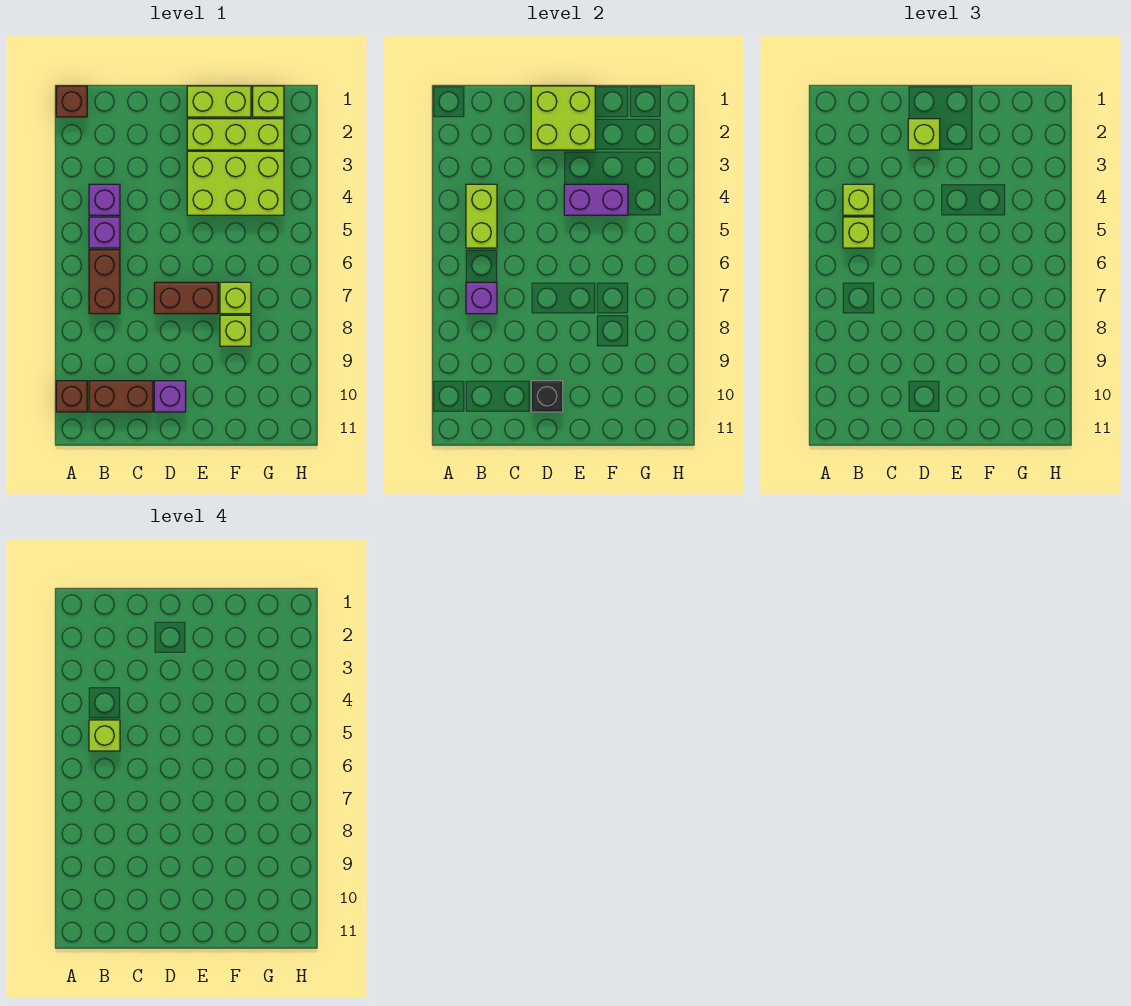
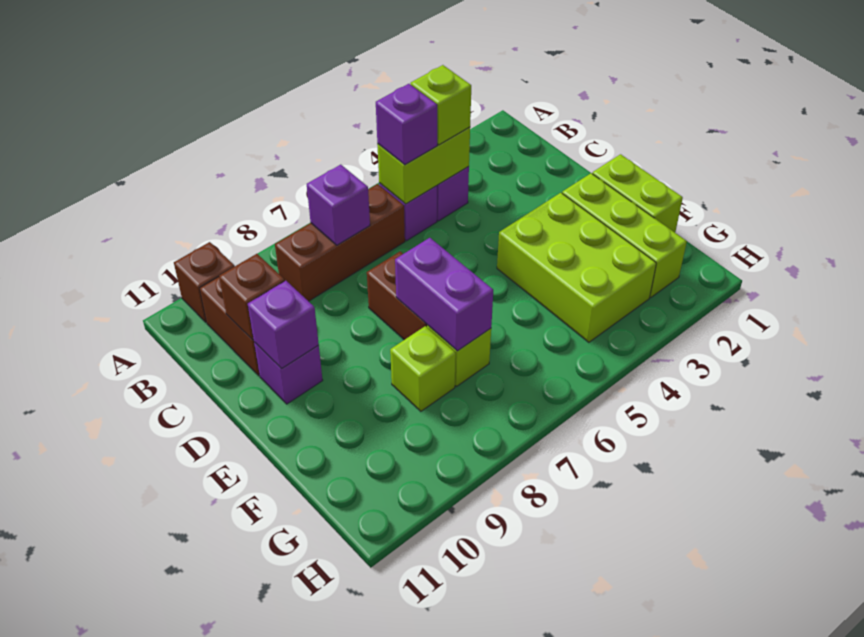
brown brick A1 level 1 -> brown brick C10 level 2
lime brick B5 level 3 -> purple brick B5 level 3
lime brick B5 level 4 -> none
brown brick B6:B7 level 1 -> brown brick B6:B8 level 1
lime brick D1:E2 level 2 -> none
lime brick D2 level 3 -> none
black brick D10 level 2 -> purple brick D10 level 2
purple brick E4:F4 level 2 -> purple brick E7:F7 level 2
lime brick G1 level 1 -> none

